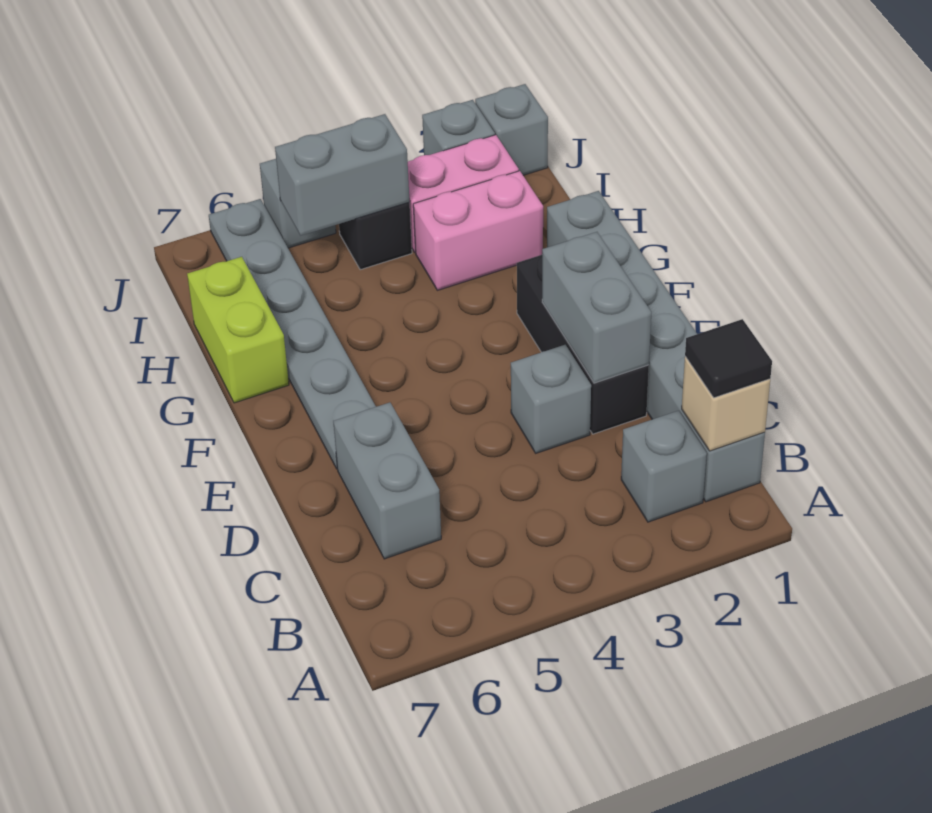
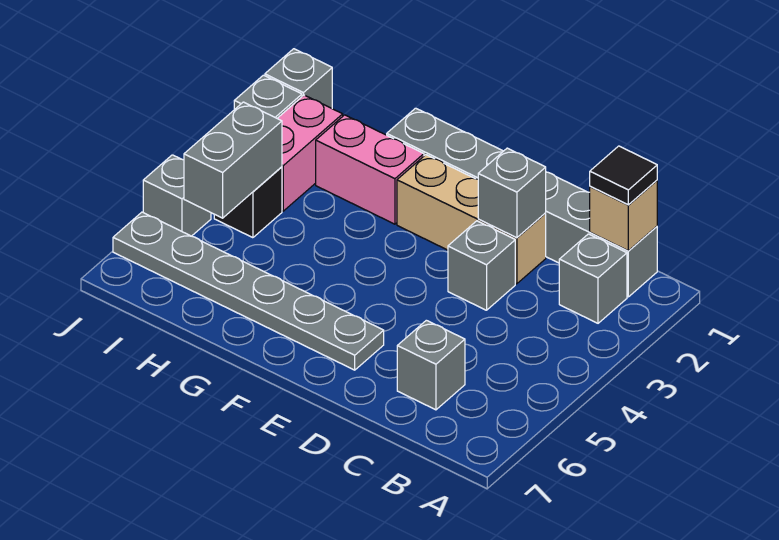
grey brick C6:D6 level 1 -> grey brick C6 level 1
black brick D2:F2 level 1 -> tan brick D2:F2 level 1
grey brick D2:E2 level 2 -> grey brick D2 level 2
lime brick G7:H7 level 1 -> none
pink brick H2:H3 level 1 -> pink brick G2:H2 level 1

